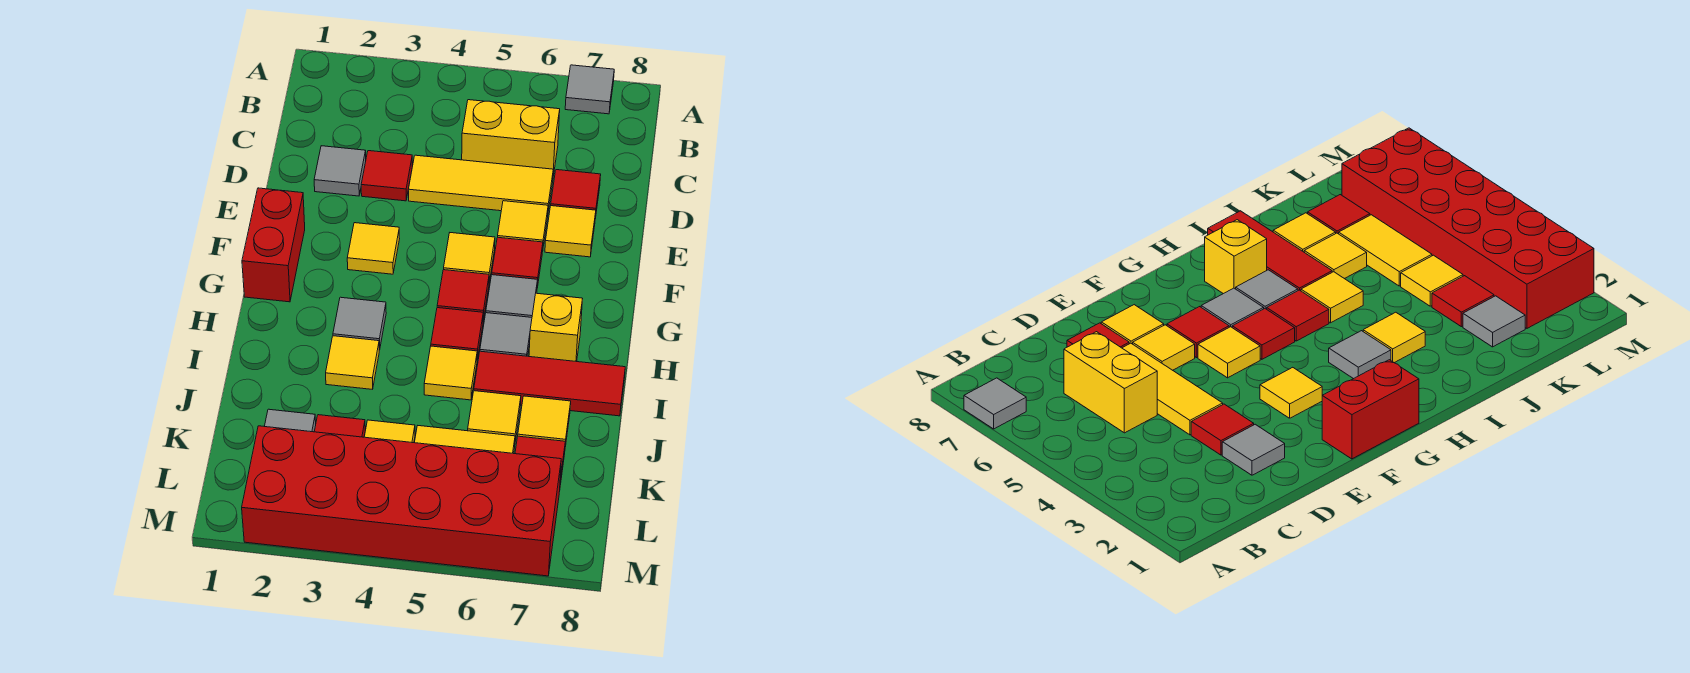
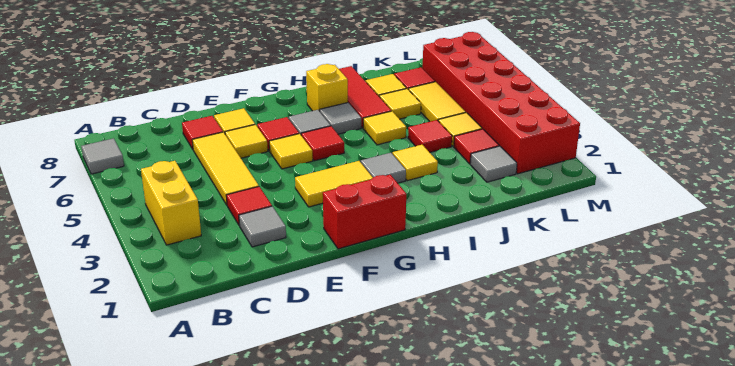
yellow brick C5:C6 level 1 -> yellow brick B3:B4 level 1
yellow tile F3 level 1 -> yellow tile F3:G3 level 1
red tile H5 level 1 -> red tile J4 level 1

